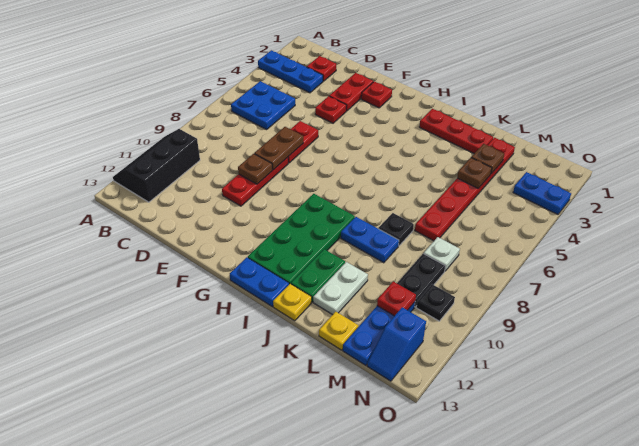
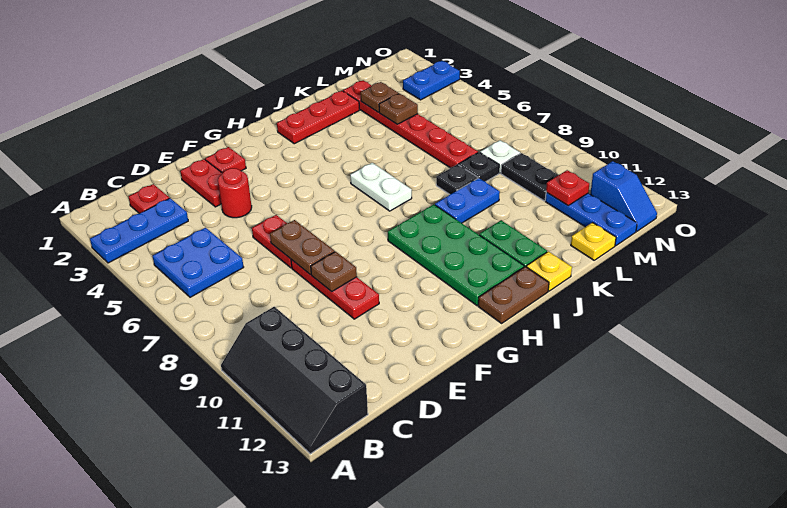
black slope A10:B12 level 1 top B -> black slope A10:B13 level 1 top B
red plate E4 level 1 -> red round brick E4 level 1
blue plate H13:I13 level 1 -> brown plate H13:I13 level 1
white plate K11:K12 level 1 -> white plate I6:I7 level 1
black plate N10 level 1 -> black plate L8 level 1

